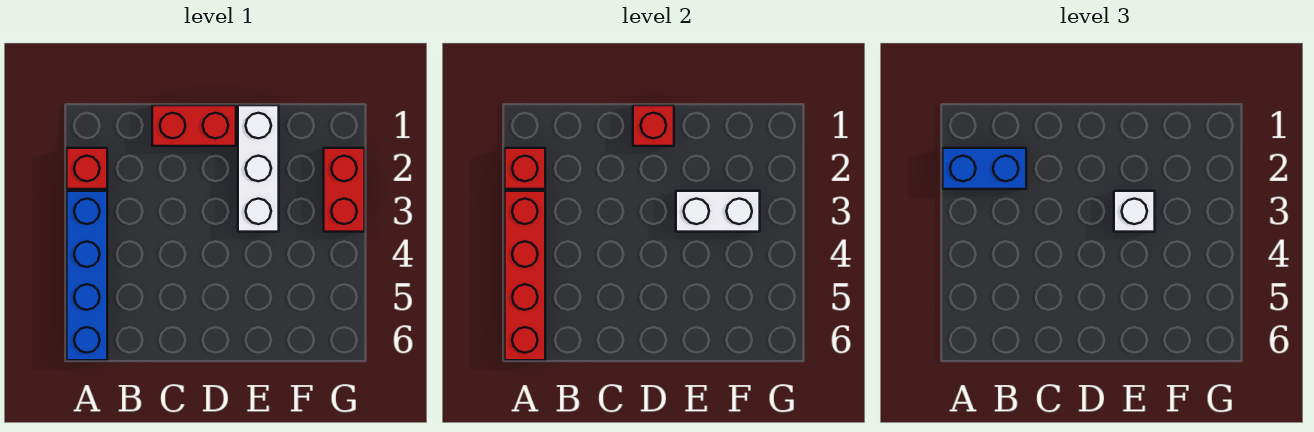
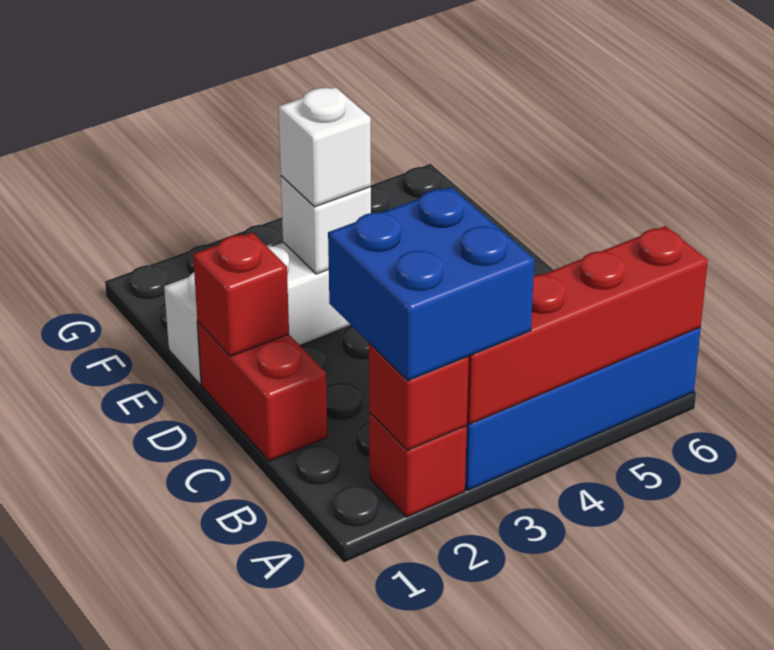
blue brick A2:B2 level 3 -> blue brick A2:B3 level 3
white brick E3:F3 level 2 -> white brick E3 level 2
red brick G2:G3 level 1 -> none

